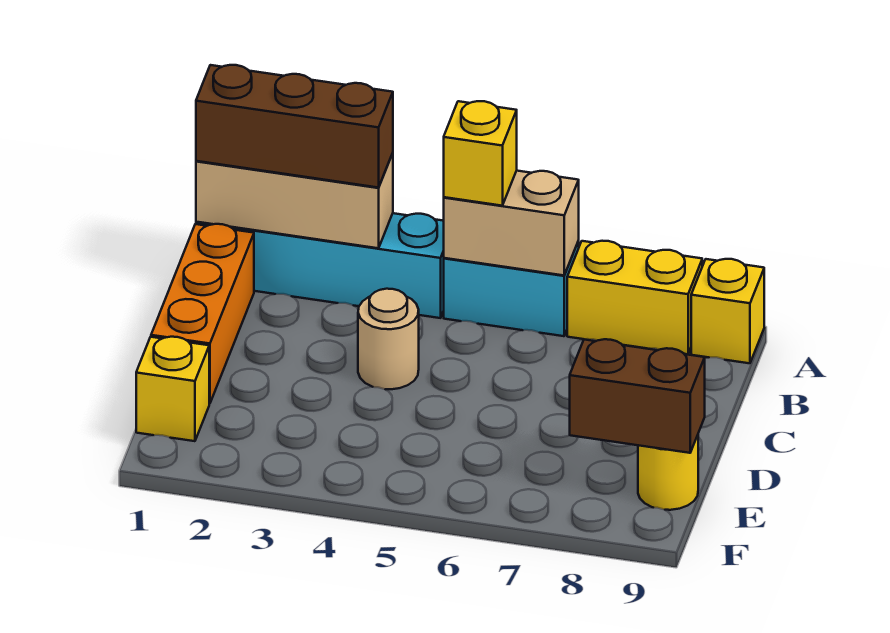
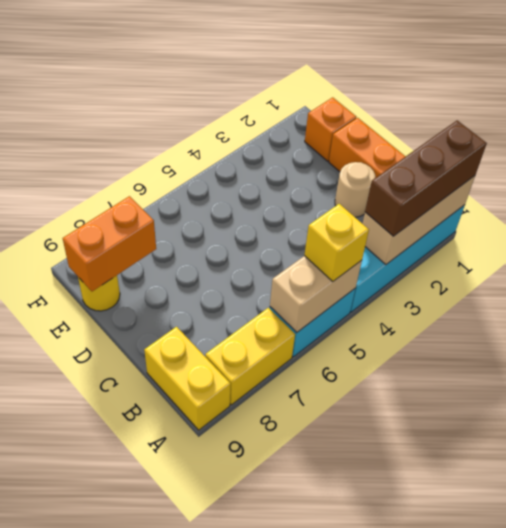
yellow brick A9 level 1 -> yellow brick A9:B9 level 1
tan round brick C4 level 1 -> tan round brick C2 level 1
yellow brick E1 level 1 -> orange brick E1 level 1
brown brick E8:E9 level 2 -> orange brick E8:E9 level 2

